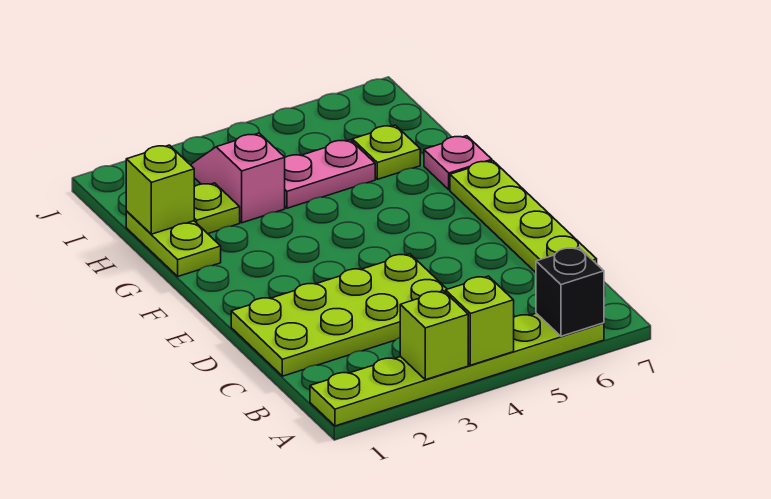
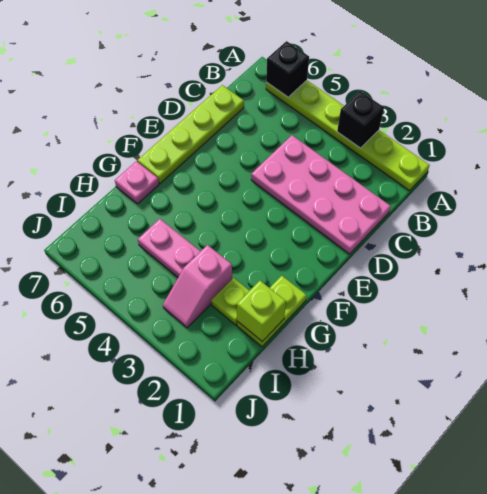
lime brick A3 level 2 -> black brick A3 level 2
lime brick A4 level 2 -> none
lime plate C1:D4 level 1 -> pink plate C1:D4 level 1
lime plate H6 level 1 -> none

